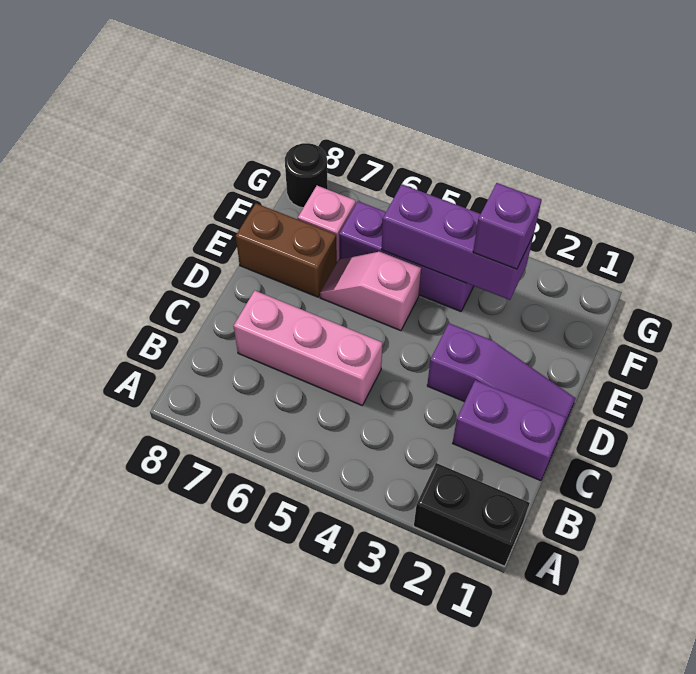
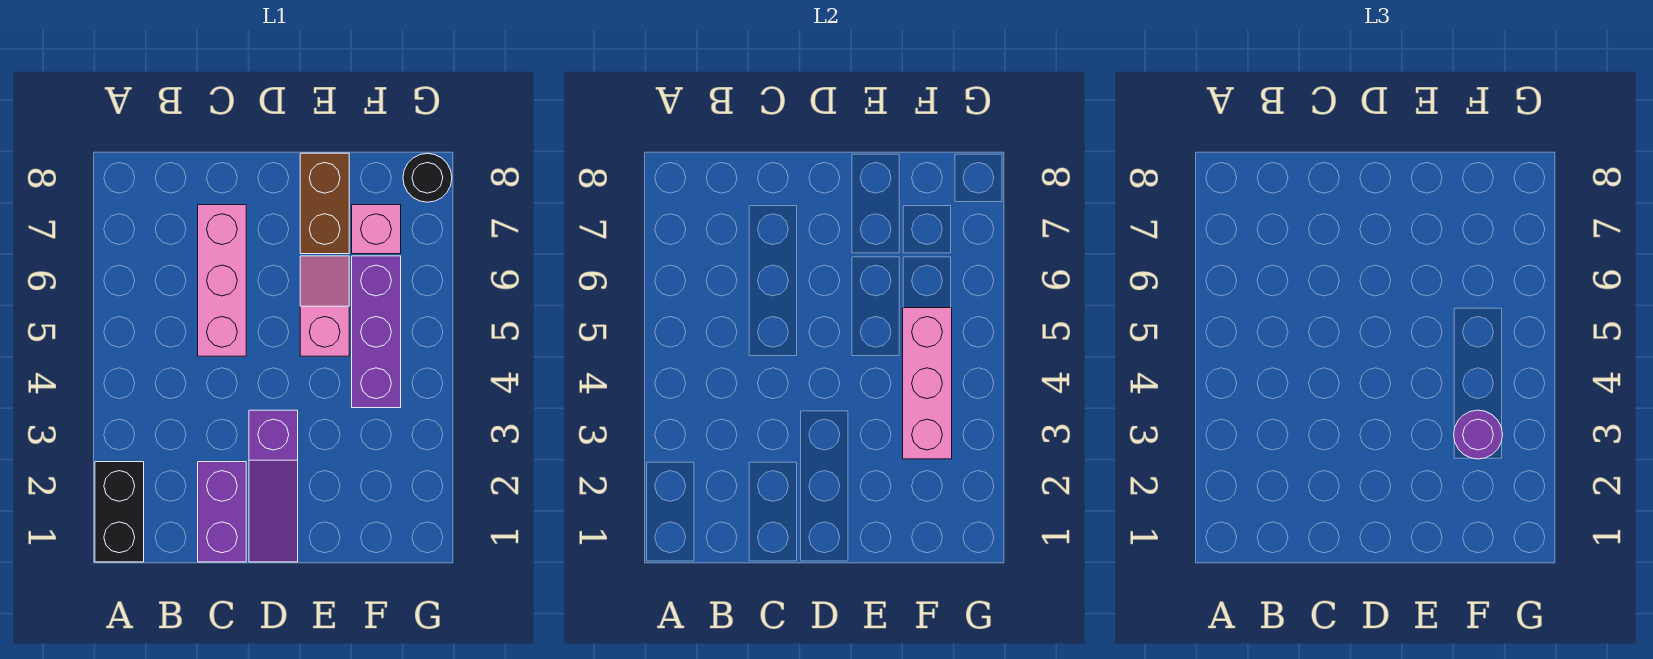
purple brick F3:F5 level 2 -> pink brick F3:F5 level 2
purple brick F3 level 3 -> purple round brick F3 level 3

